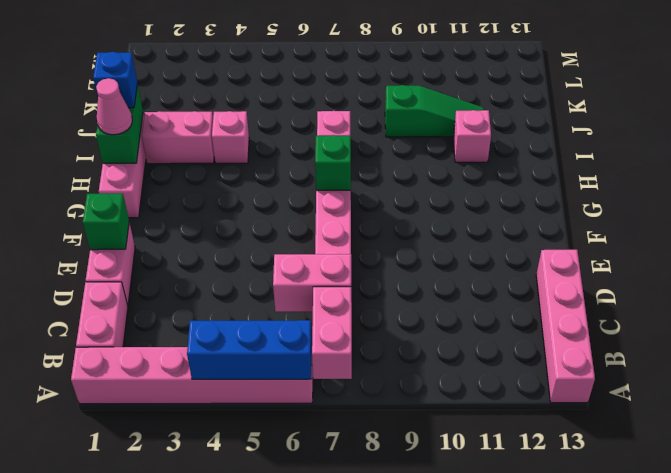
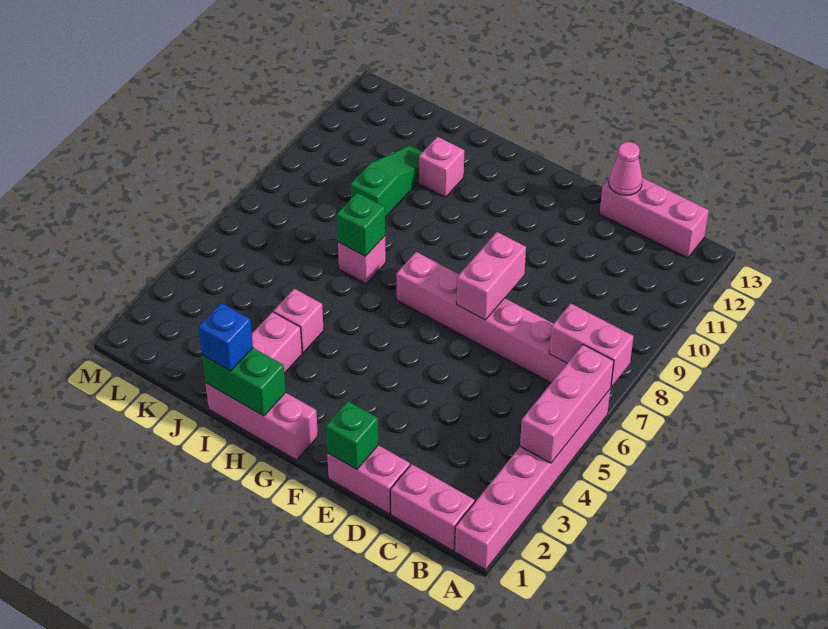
blue brick A4:A6 level 2 -> pink brick A4:A6 level 2
pink brick A13:D13 level 1 -> pink brick B13:D13 level 1
pink brick C6:C7 level 2 -> pink brick E7:E8 level 2
green brick G7 level 2 -> green brick I7 level 2
pink cone H1 level 3 -> pink cone D13 level 2

